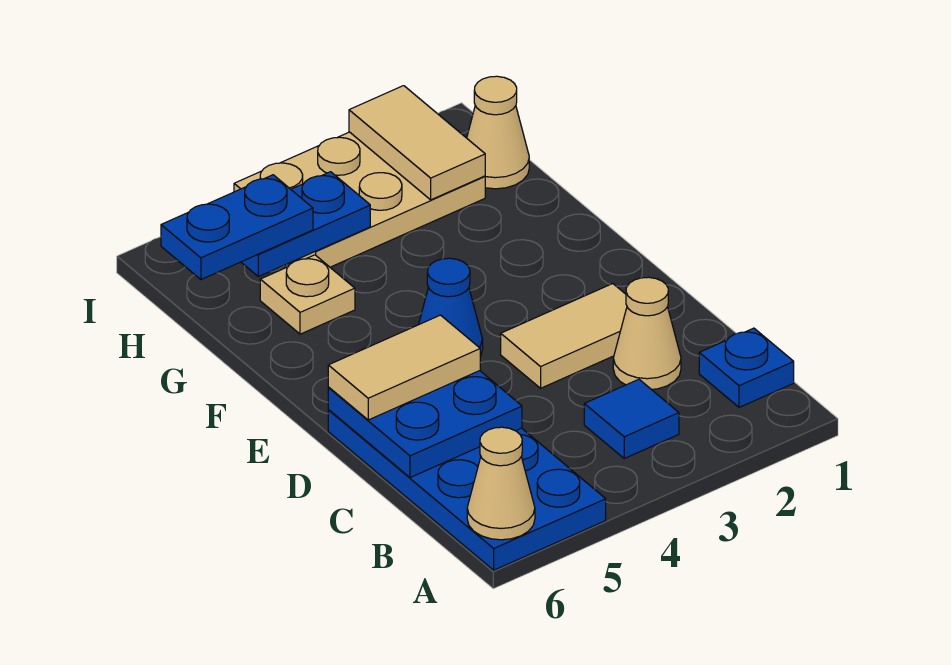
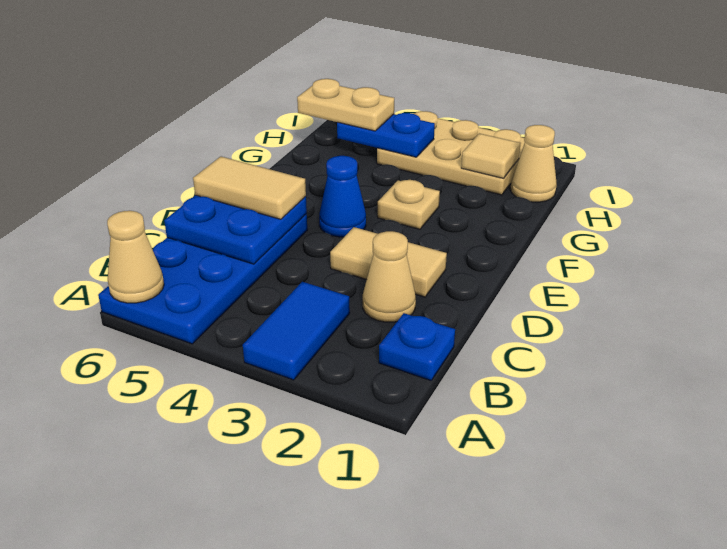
blue tile B3 level 1 -> blue tile A3:B3 level 1
tan plate G5 level 1 -> tan plate F3 level 1
tan tile H2:I2 level 2 -> tan tile H2 level 2
blue plate H5:H6 level 3 -> tan plate H5:H6 level 3

